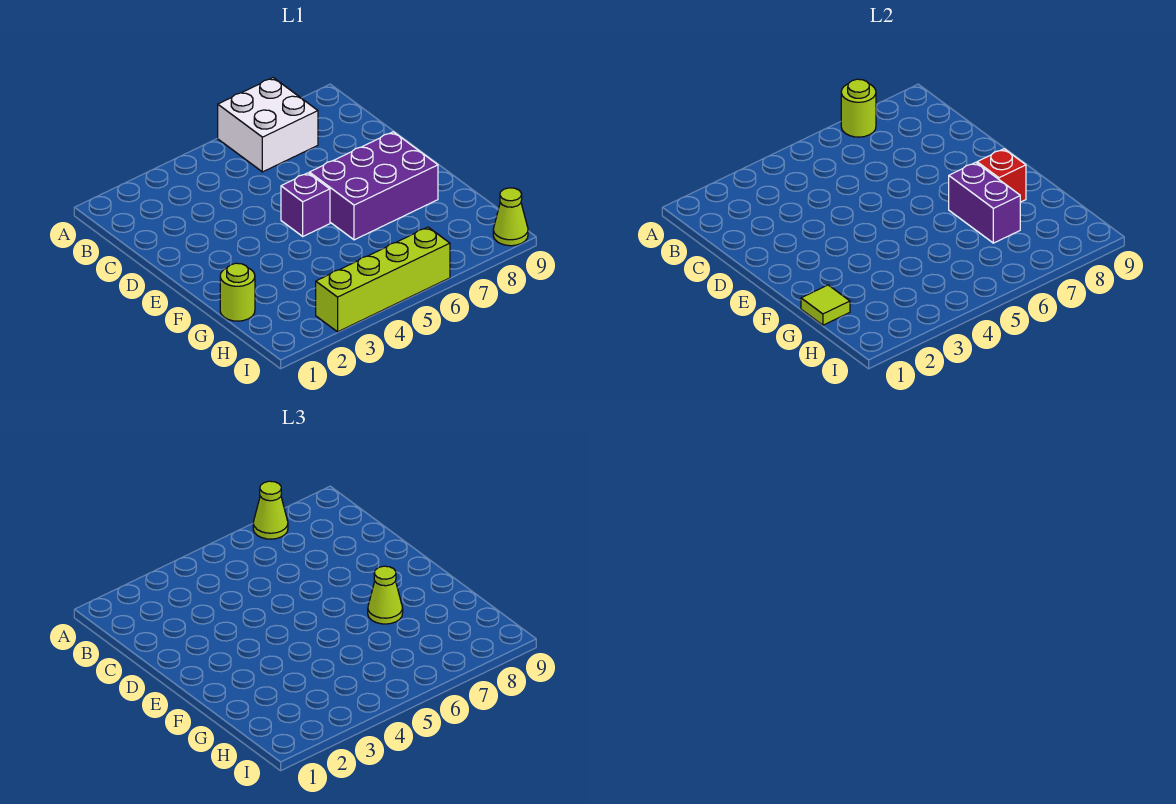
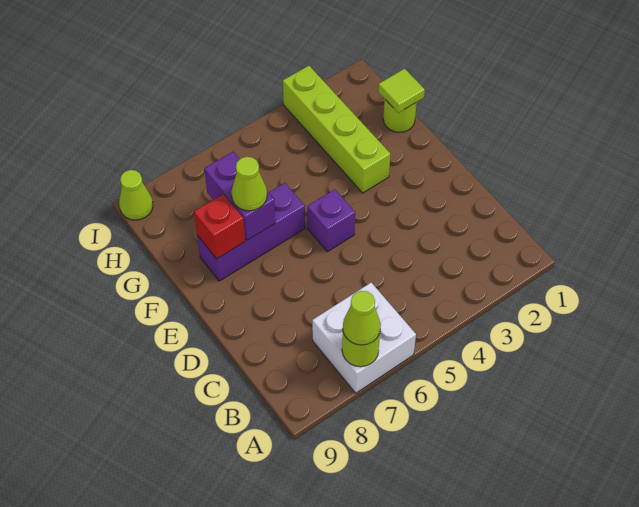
purple brick E6:F8 level 1 -> purple brick F6:F8 level 1
lime brick I3:I6 level 1 -> lime brick F3:I3 level 1

